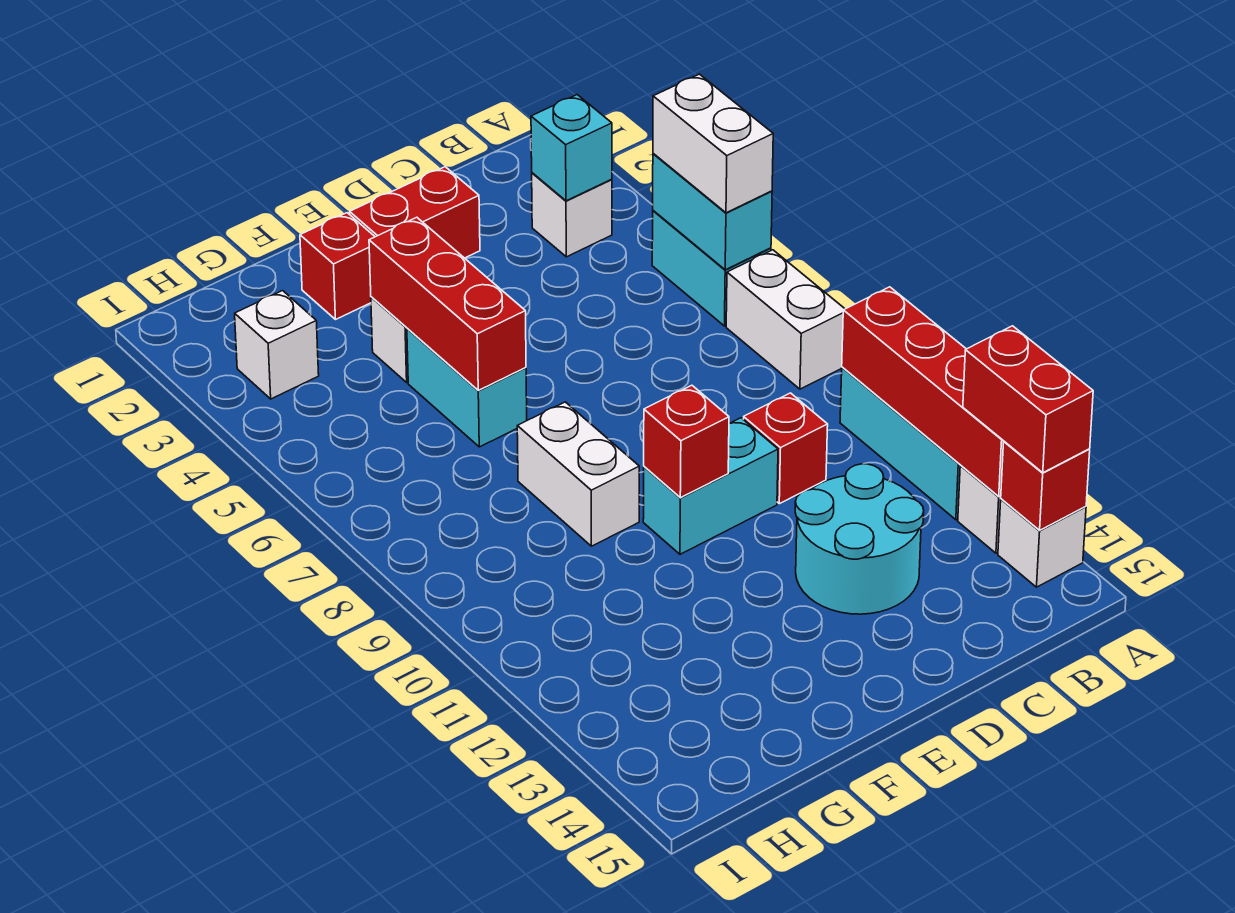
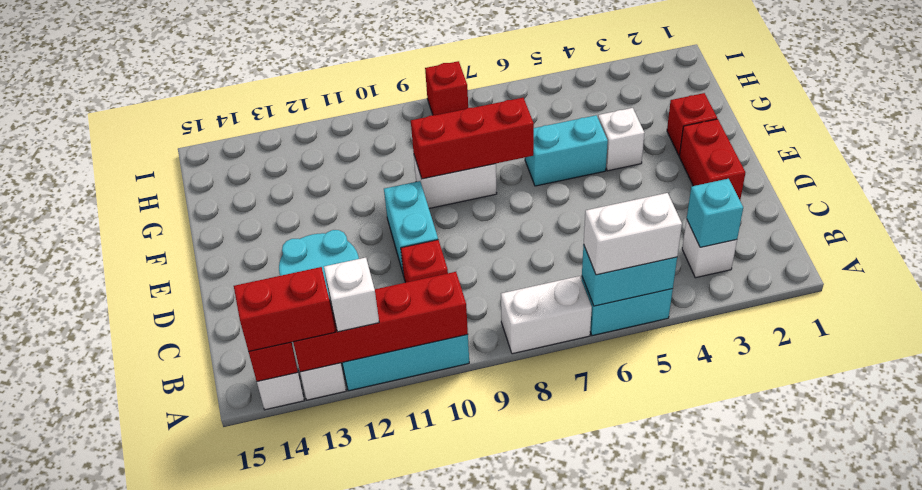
red brick E10 level 2 -> red brick I8 level 1
red brick F4:F6 level 2 -> red brick F7:F9 level 2
white brick H3 level 1 -> white brick A12 level 3

